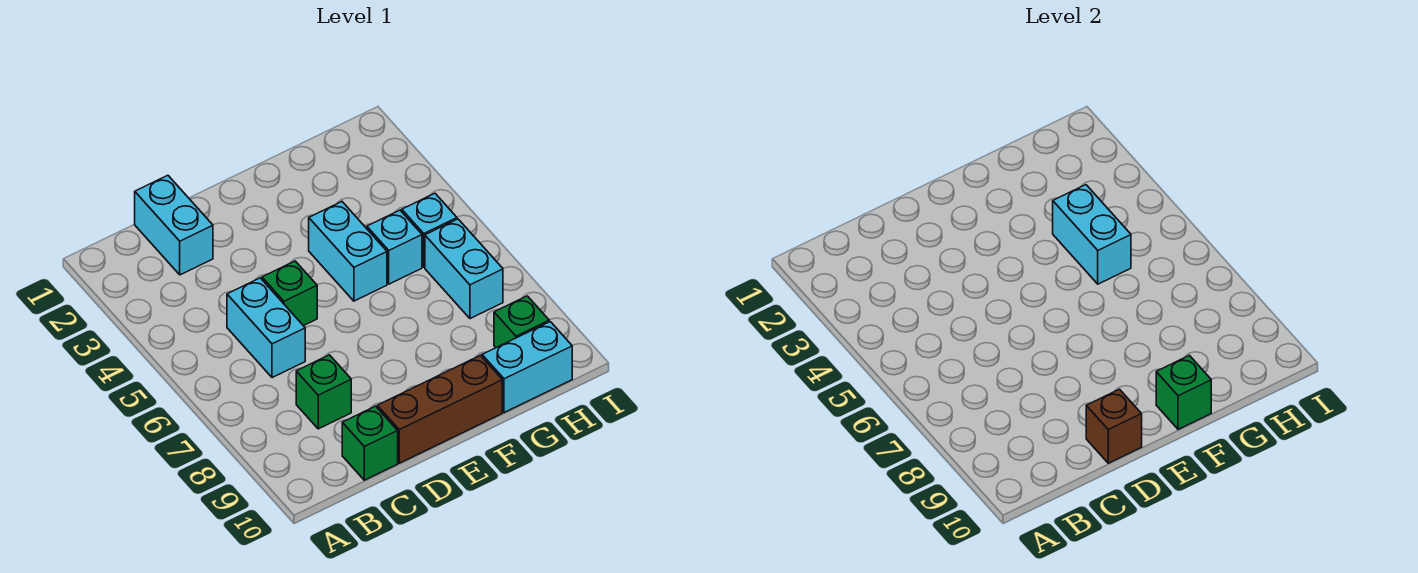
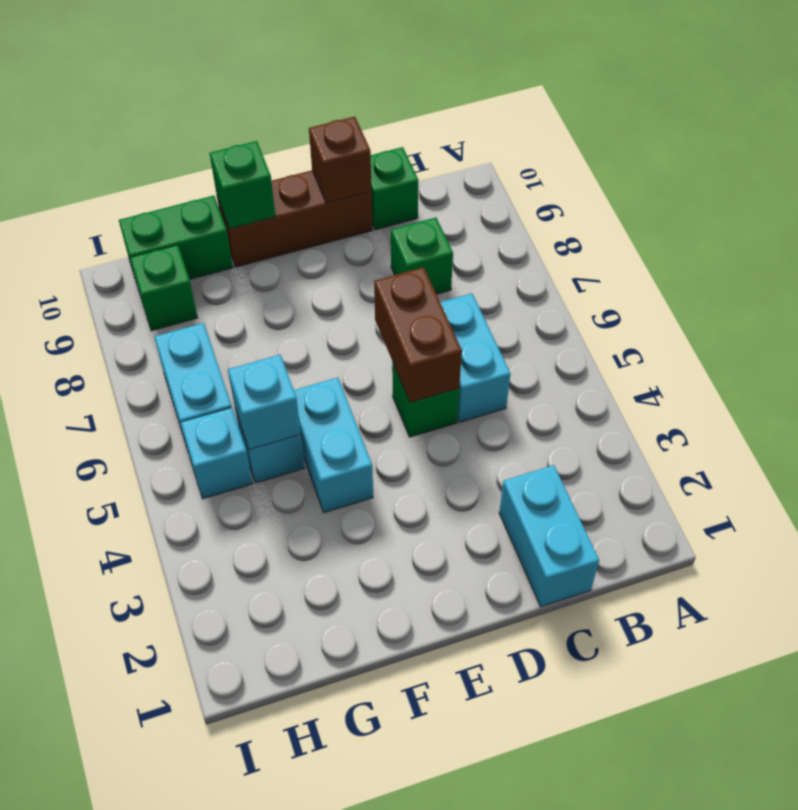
none -> brown brick D5:D6 level 2
cyan brick G4:G5 level 2 -> cyan brick G5 level 2
cyan brick G10:H10 level 1 -> green brick G10:H10 level 1

